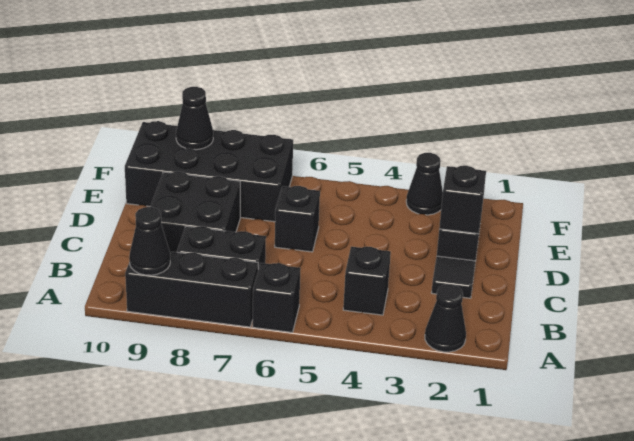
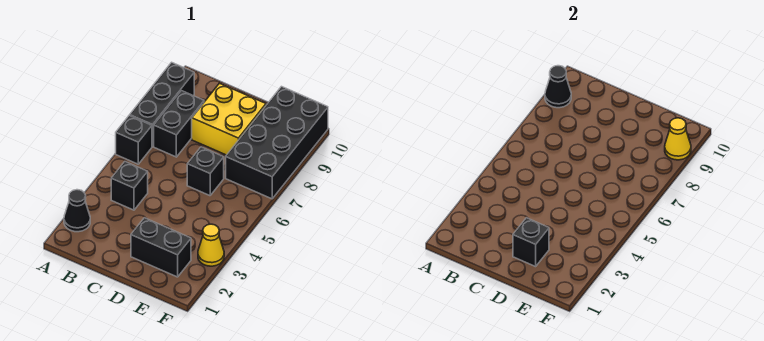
black tile C2 level 1 -> none
black brick C8:D9 level 1 -> yellow brick C8:D9 level 1
black cone F3 level 1 -> yellow cone F3 level 1
black cone F9 level 2 -> yellow cone F9 level 2

